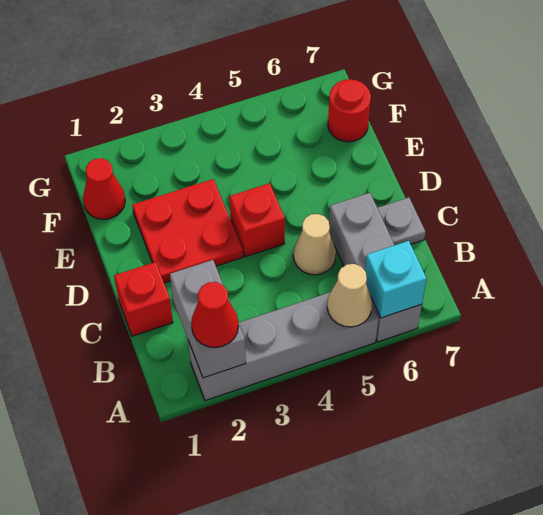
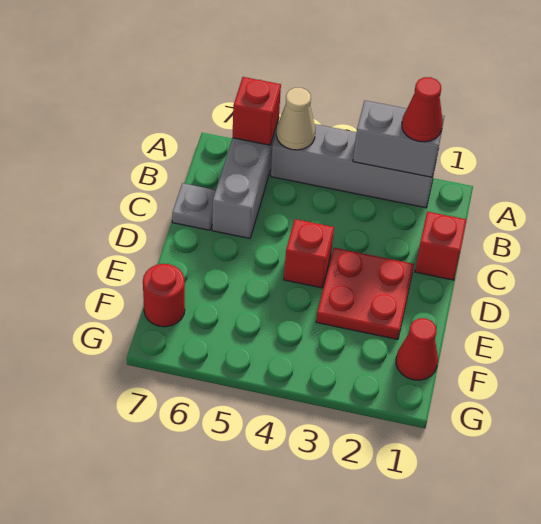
grey brick A2:B2 level 2 -> grey brick A2:A3 level 2
cyan brick A6 level 2 -> red brick A6 level 2
tan cone C5 level 1 -> none

